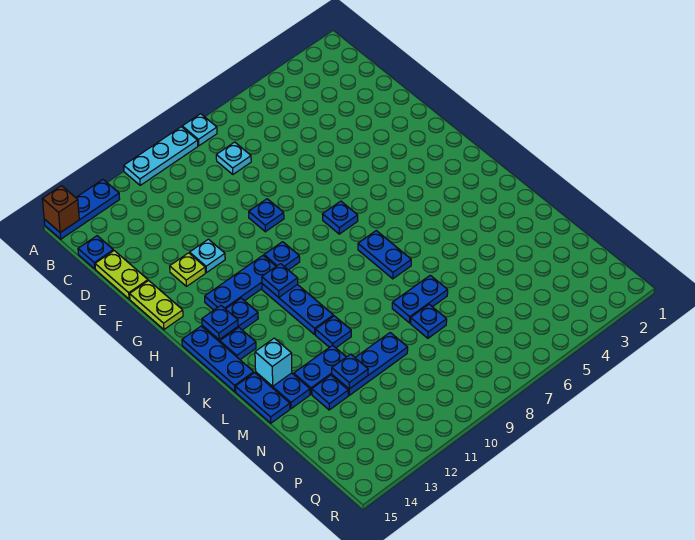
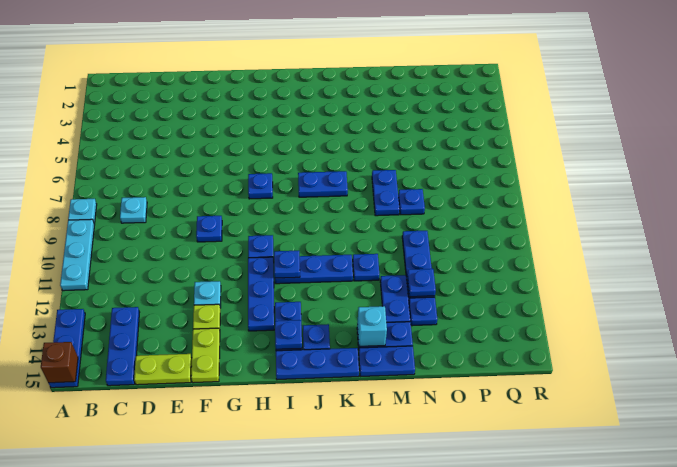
blue plate C15 level 1 -> blue plate C13:C15 level 1
lime plate F15:G15 level 1 -> lime plate F14:F15 level 1

